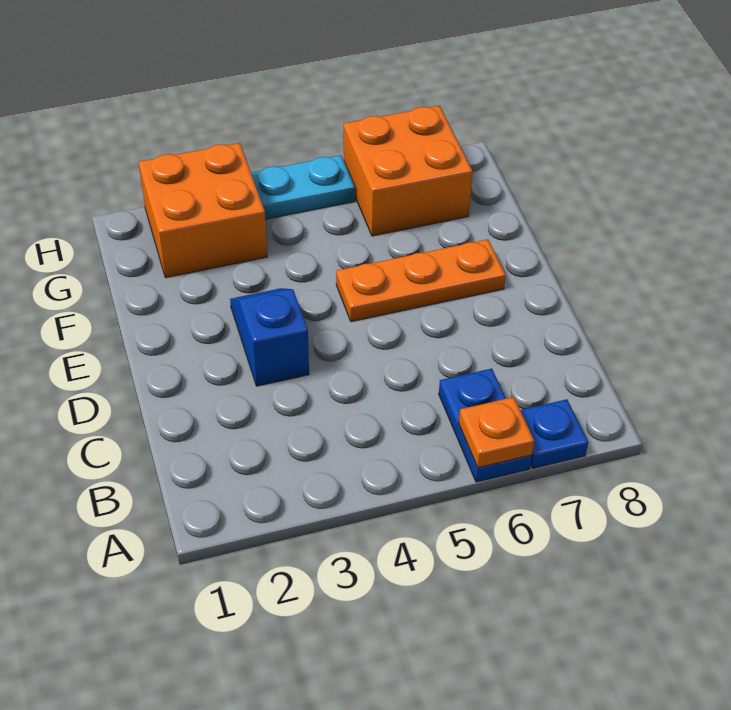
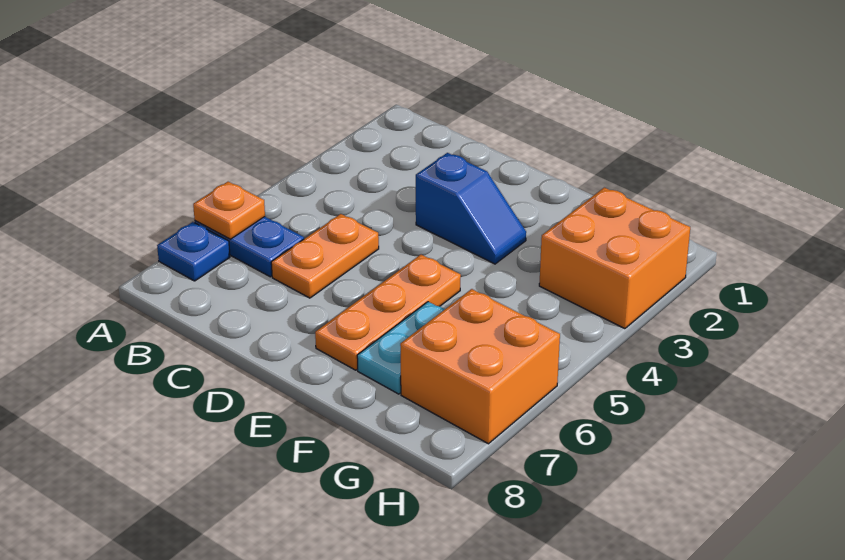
none -> orange plate C5:C6 level 1
cyan plate H4:H5 level 1 -> cyan plate F6:F7 level 1

